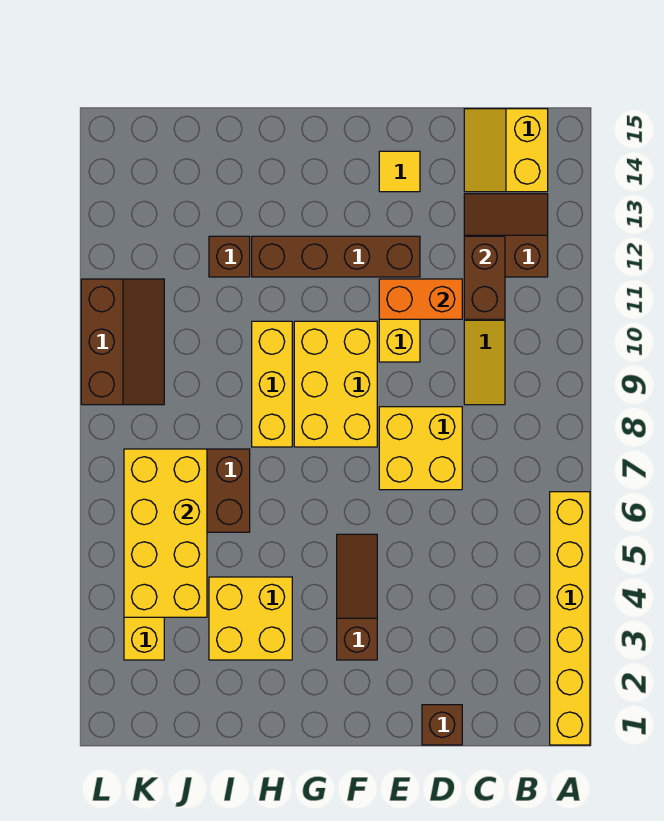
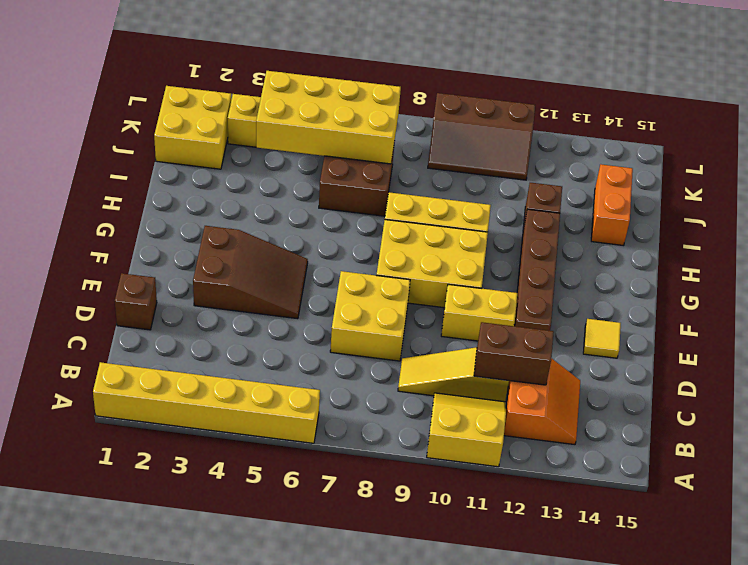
brown slope B12:C13 level 1 top 12 -> orange slope B12:C13 level 1 top 12
yellow slope B14:C15 level 1 top B -> yellow slope A10:B11 level 1 top A
orange brick D11:E11 level 2 -> orange brick I14:J14 level 1
brown slope F3:F5 level 1 top 3 -> brown slope E3:F5 level 1 top 3
yellow brick H3:I4 level 1 -> yellow brick J1:K2 level 1

